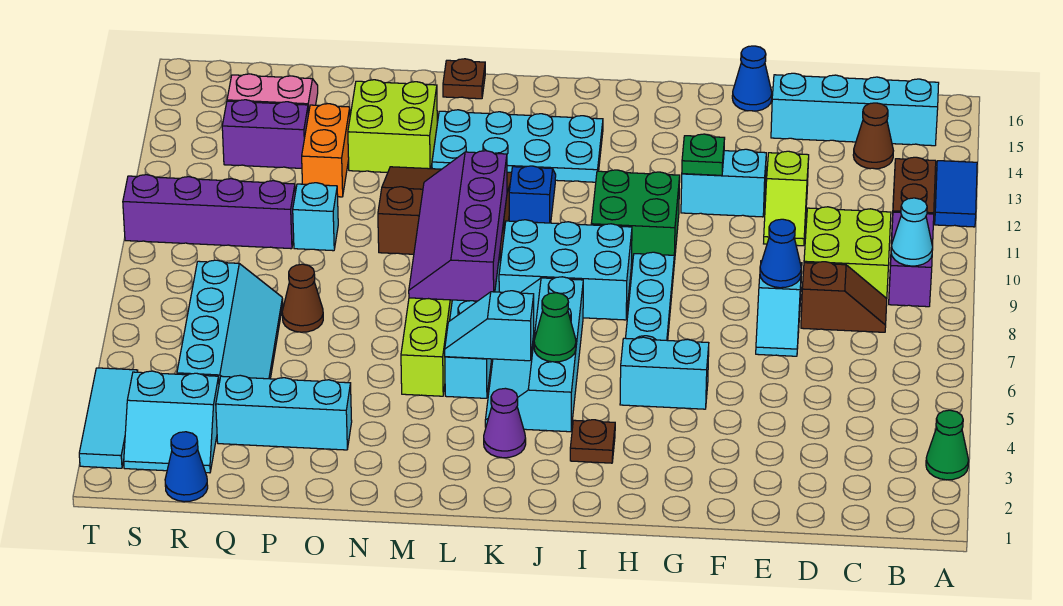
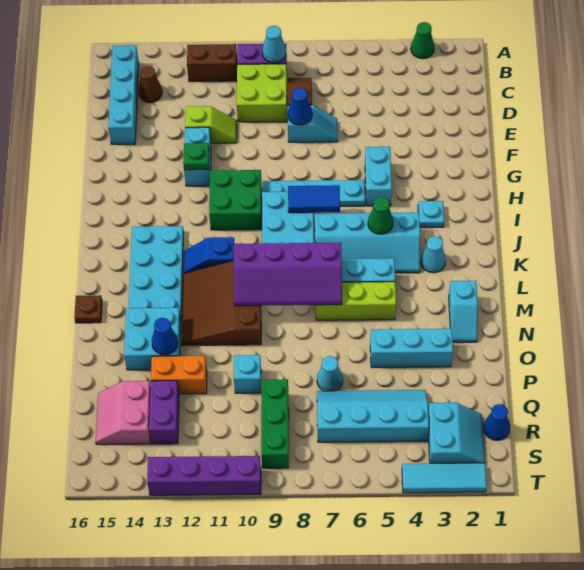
blue tile A12:A13 level 1 -> blue tile I7:I8 level 2
blue cone F16 level 1 -> blue cone O13 level 2
brown plate I3 level 1 -> cyan plate I3 level 1
purple cone K3 level 1 -> cyan cone K3 level 1
cyan slope K5:L5 level 2 top K -> cyan slope M2:N2 level 1 top M
lime brick N13:O14 level 1 -> cyan brick N13:O14 level 1
cyan brick O3:Q3 level 1 -> cyan brick O3:O5 level 1
brown cone P7 level 1 -> cyan cone P7 level 1
none -> green brick Q9:S9 level 1
purple brick Q10:T10 level 1 -> purple brick T10:T13 level 1

